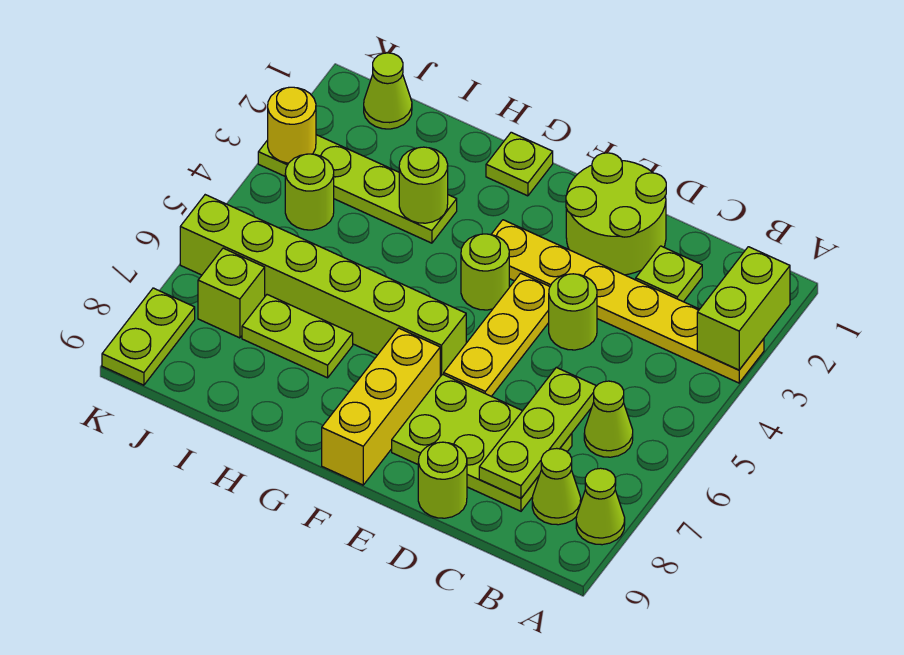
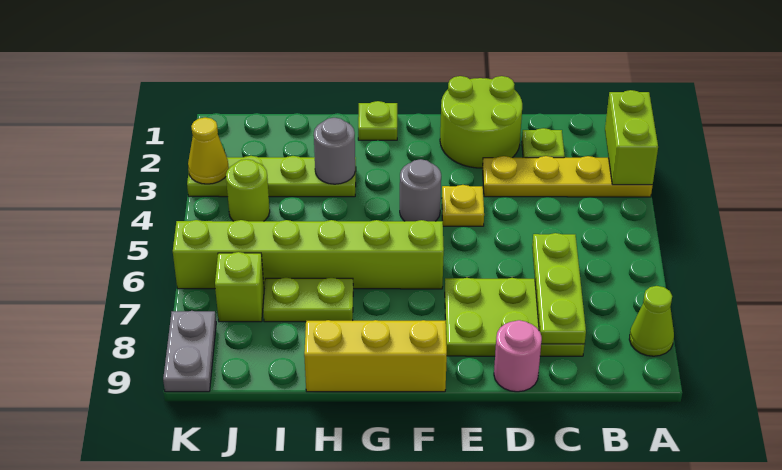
yellow plate A3:F3 level 1 -> yellow plate A3:D3 level 1
lime cone B6 level 1 -> none
lime cone B8 level 1 -> none
lime round brick D4 level 1 -> none
lime round brick D9 level 1 -> pink round brick D9 level 1
yellow plate E4:E6 level 1 -> yellow plate E4 level 1
lime round brick F4 level 1 -> grey round brick F4 level 1
yellow brick F7:F9 level 1 -> yellow brick F9:H9 level 1
lime round brick H3 level 2 -> grey round brick H3 level 2
lime cone J1 level 1 -> none
yellow round brick K3 level 2 -> yellow cone K3 level 2
lime plate K8:K9 level 1 -> grey plate K8:K9 level 1

